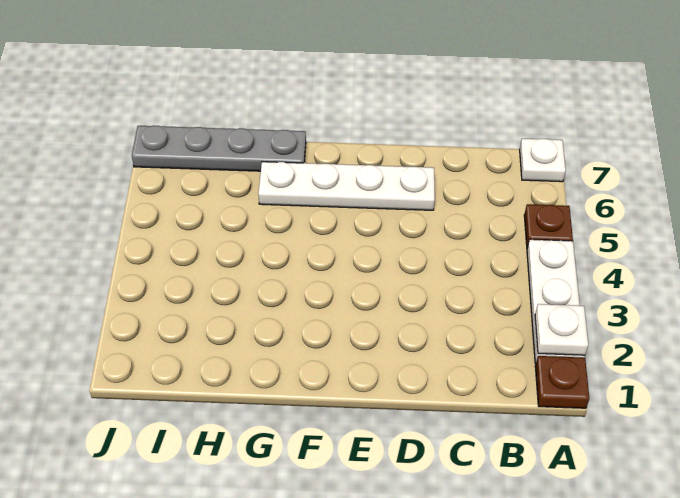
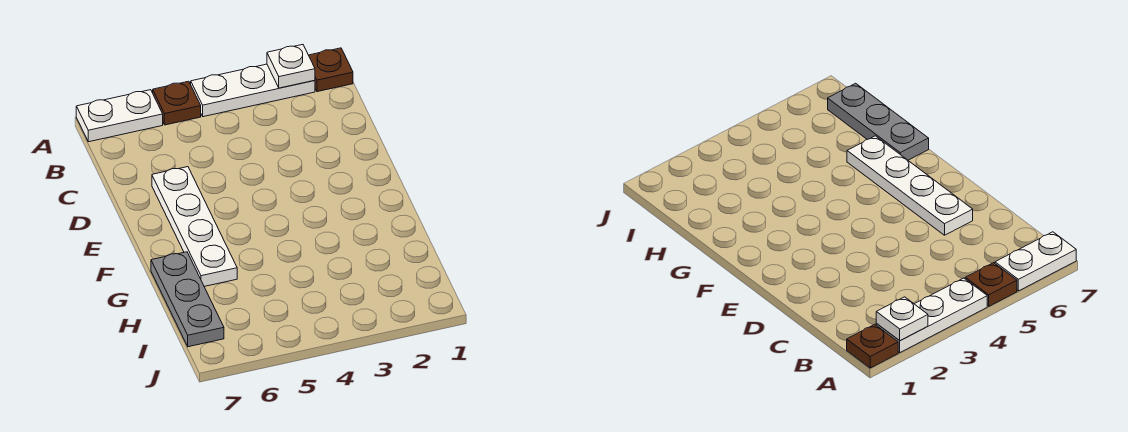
white plate A7 level 1 -> white plate A6:A7 level 1
grey plate G7:J7 level 1 -> grey plate G7:I7 level 1

